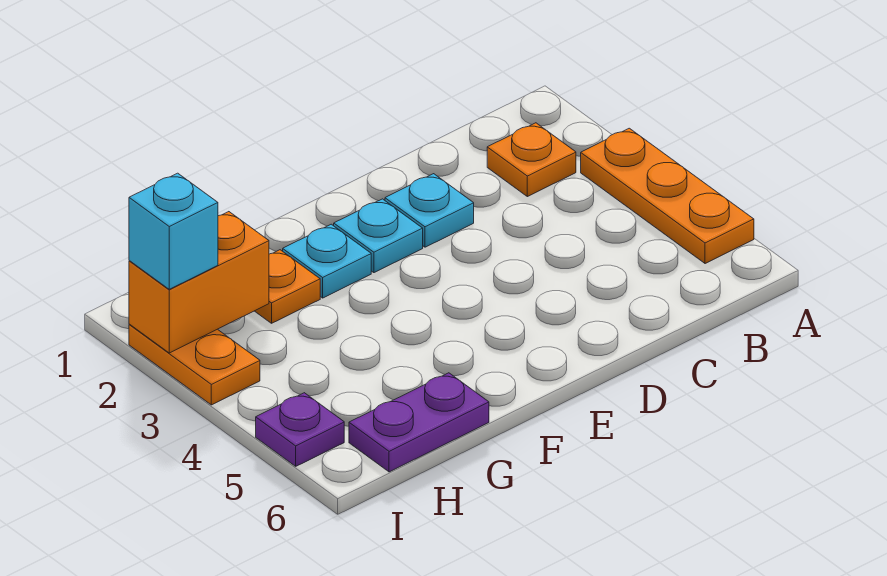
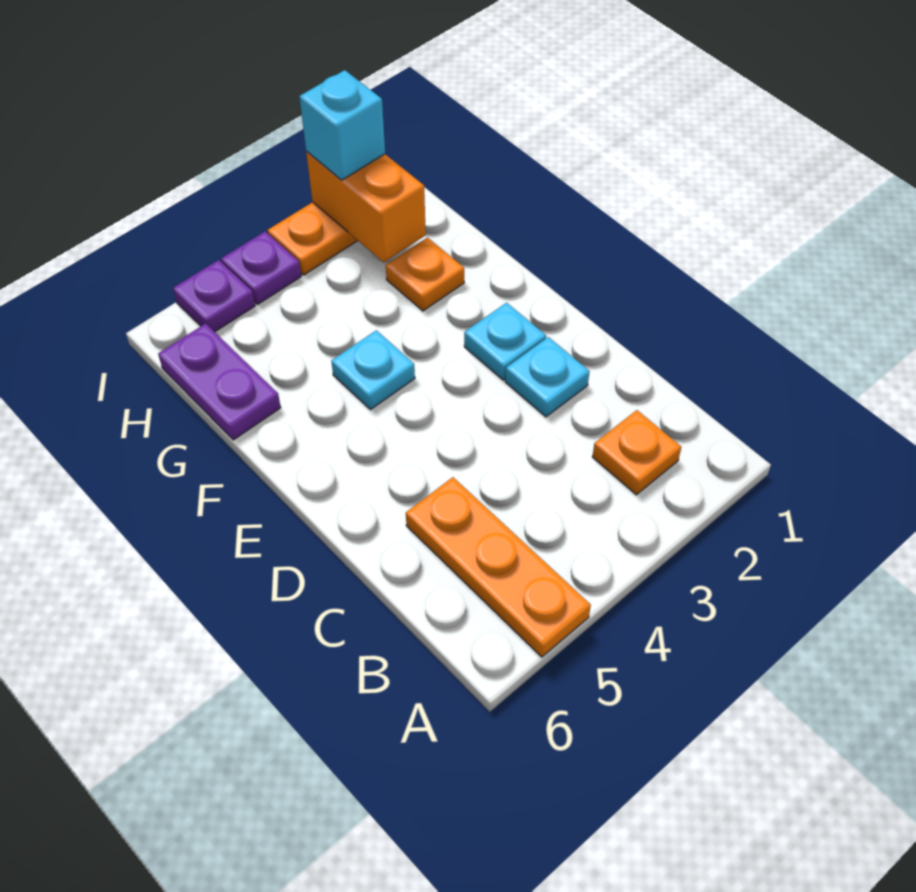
orange plate A3:A5 level 1 -> orange plate A5:C5 level 1
cyan plate F2 level 1 -> cyan plate F4 level 1
none -> purple plate I4 level 1

